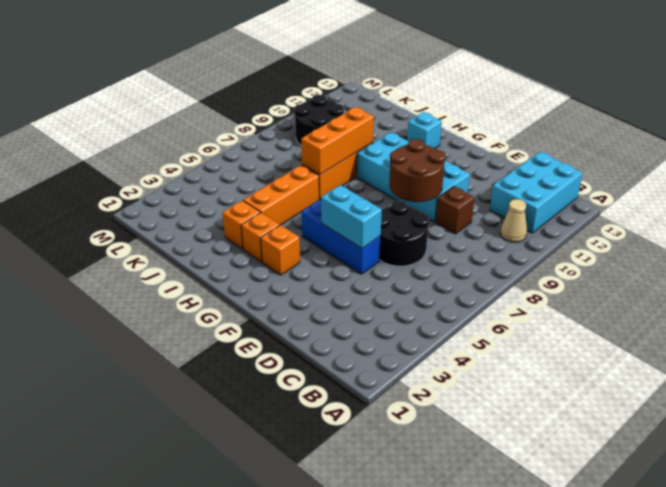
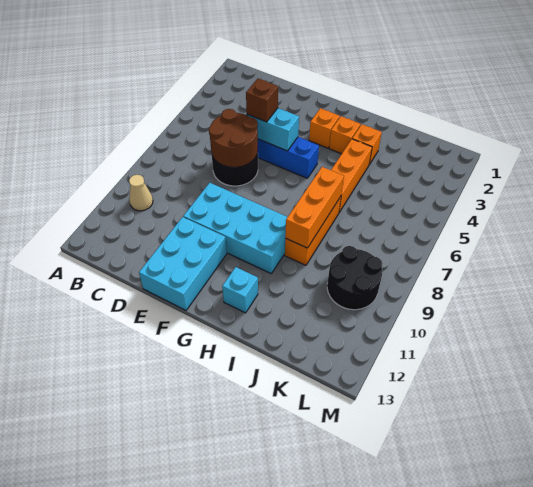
cyan brick B11:C13 level 1 -> cyan brick E11:F13 level 1
brown brick D9 level 1 -> brown brick E5 level 3
brown round brick E8:F9 level 2 -> brown round brick D6:E7 level 2

